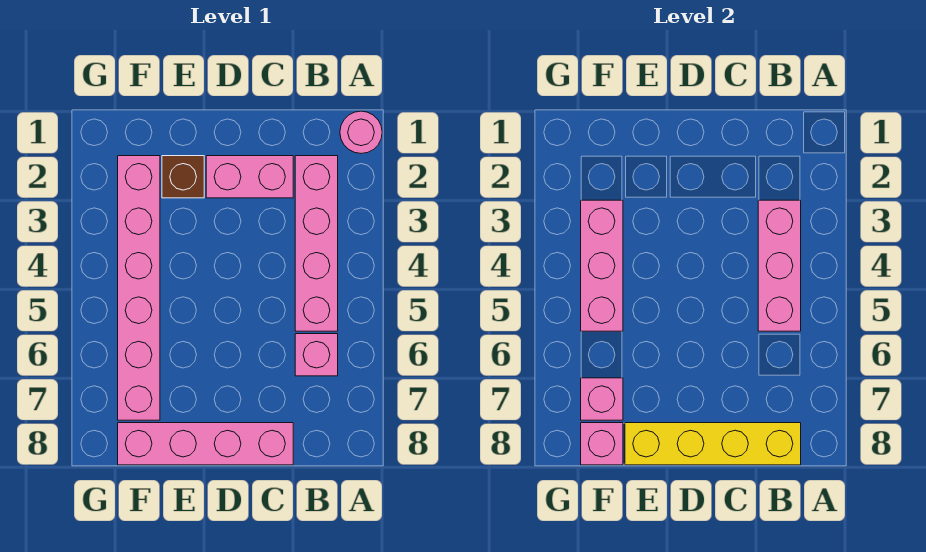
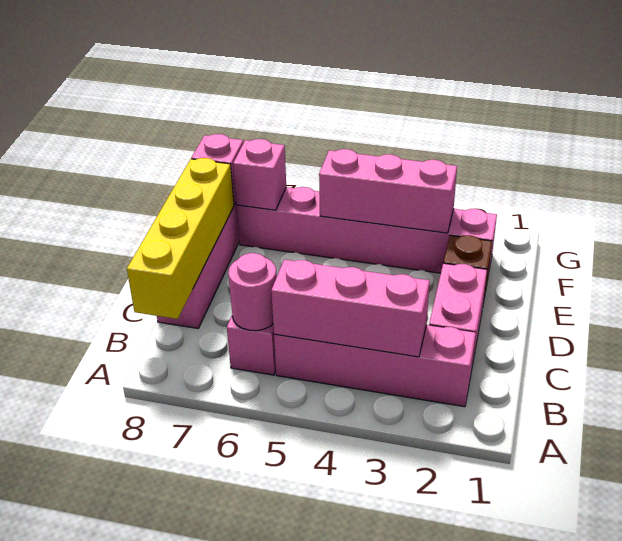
pink round brick A1 level 1 -> pink round brick B6 level 2

